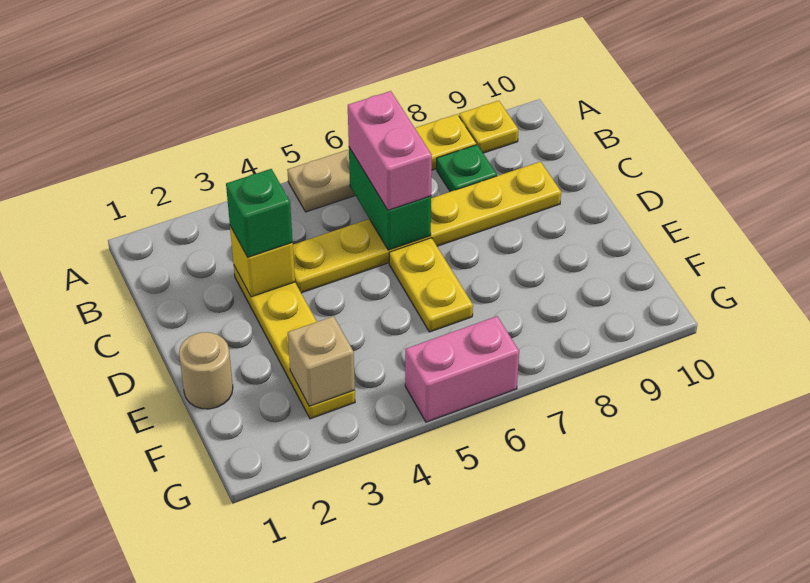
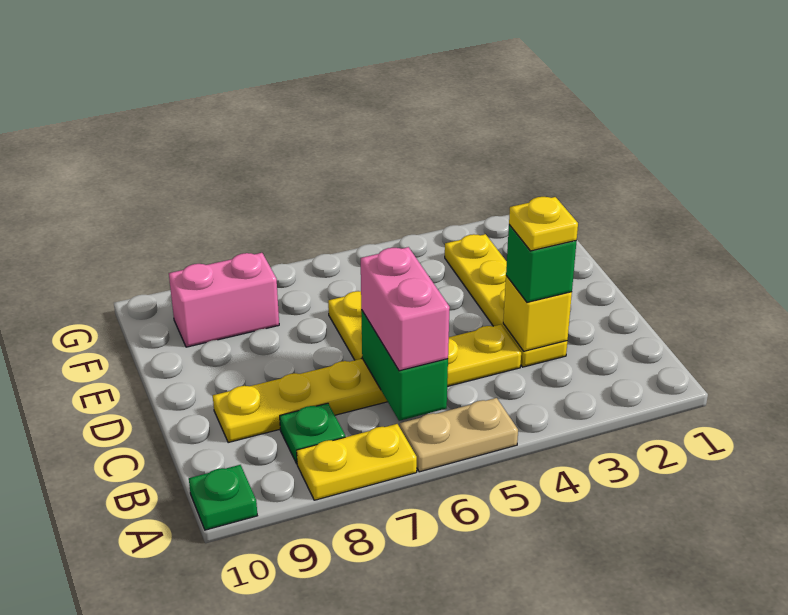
yellow plate A9 level 1 -> yellow plate C3 level 4
none -> green plate A10 level 1
tan round brick E1 level 1 -> none
tan brick F3 level 2 -> none
pink brick G5:G6 level 1 -> pink brick F8:F9 level 1

